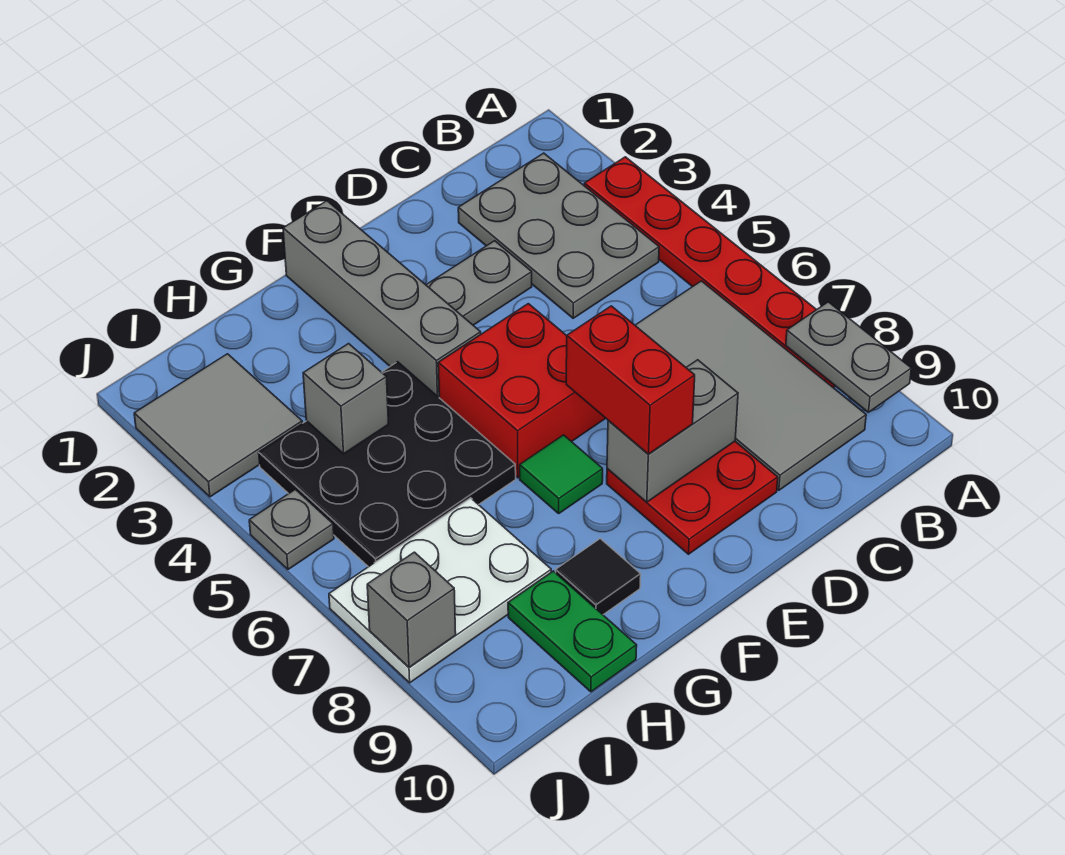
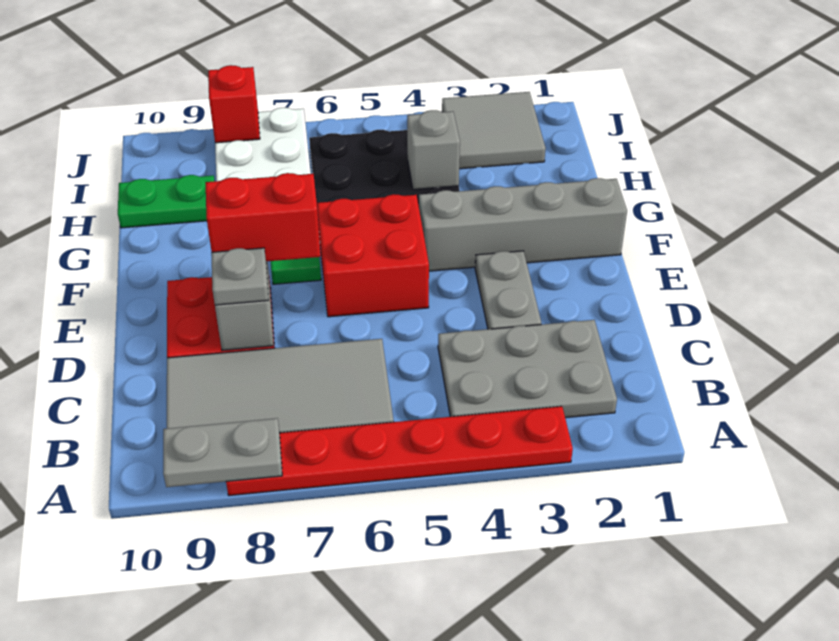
black tile G9 level 1 -> none
grey plate J5 level 1 -> grey plate D8 level 3
grey brick J8 level 2 -> red brick J8 level 2

